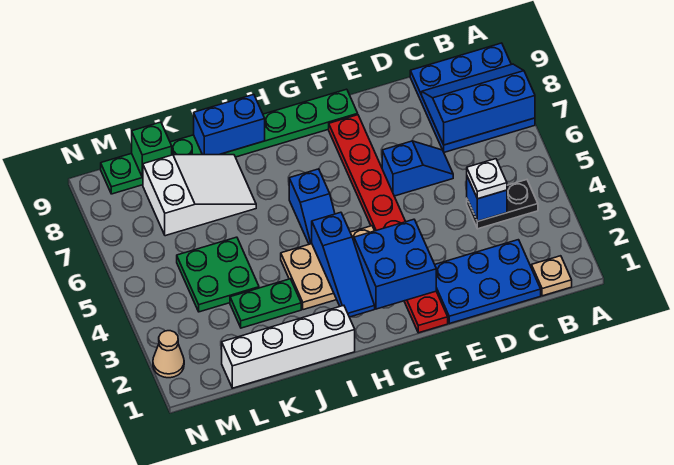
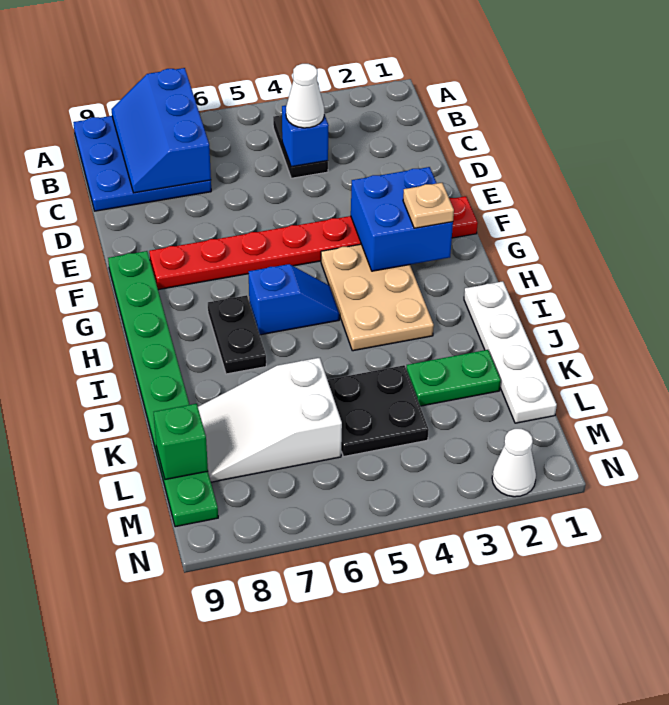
tan plate B1 level 1 -> tan plate G2 level 3
blue plate C1:E2 level 1 -> none
white plate C4 level 3 -> white cone C4 level 3
blue slope D6:E6 level 1 top E -> none
blue slope H2:H4 level 2 top 4 -> none
none -> black plate H7:I7 level 1
white brick I1:L1 level 1 -> white plate I1:L1 level 1
blue brick I9:J9 level 2 -> none
green plate J3:K3 level 1 -> green plate K2:K3 level 1
white slope J7:L8 level 1 top L -> white slope K6:L8 level 1 top 6
green plate K4:L5 level 1 -> black plate K4:L5 level 1
tan cone N2 level 1 -> white cone N2 level 1

